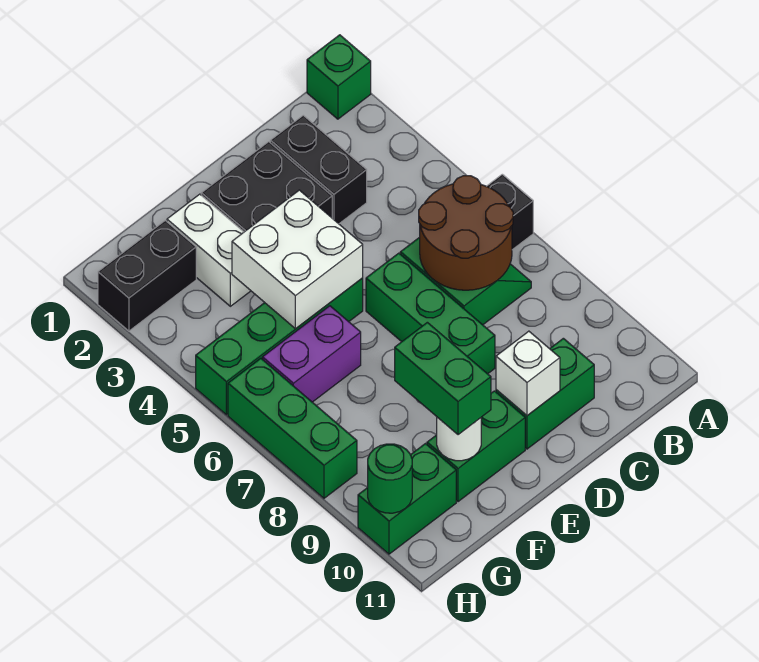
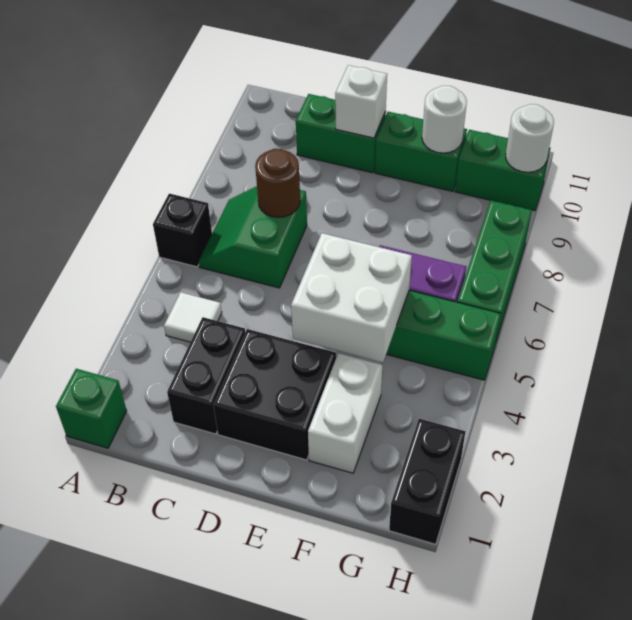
none -> white tile B4 level 1
brown round brick B6:C7 level 2 -> brown round brick C7 level 2
green brick D6:D8 level 1 -> none
green brick F9:F10 level 3 -> none
black brick G2:H2 level 1 -> black brick H1:H2 level 1
green round brick H10 level 2 -> white round brick H10 level 2

